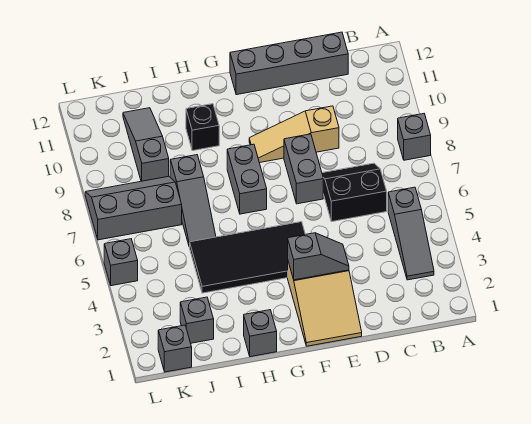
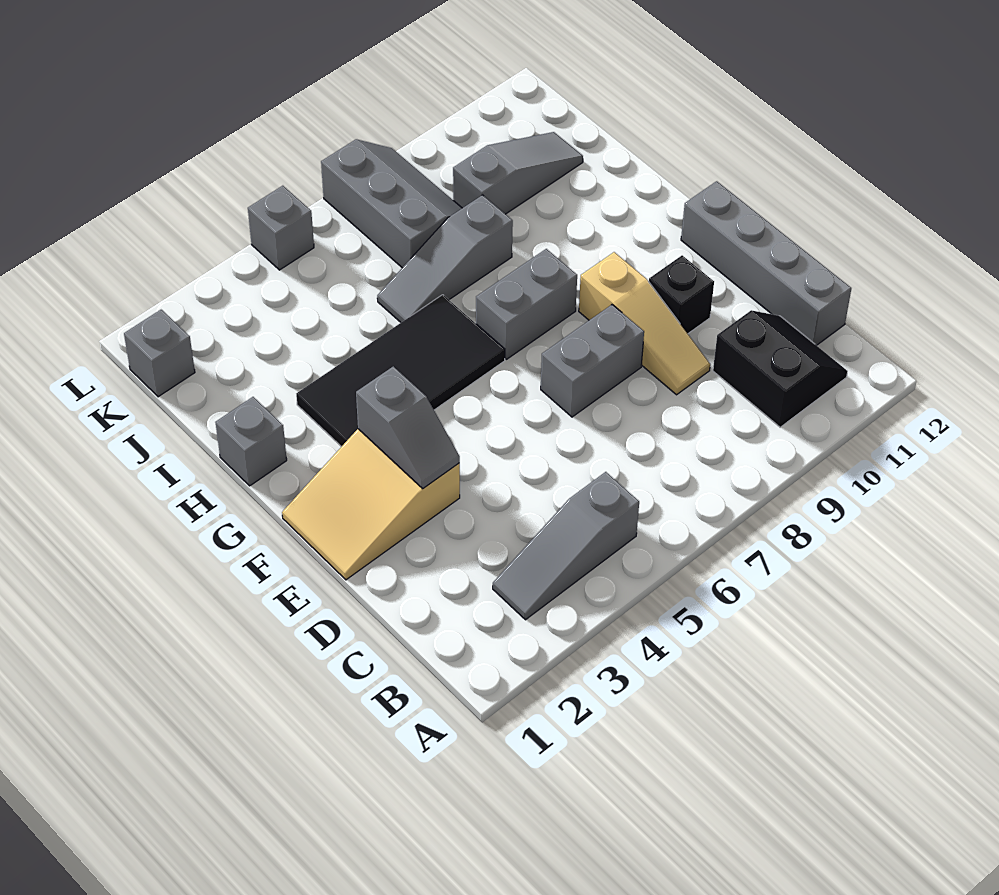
grey brick A8 level 1 -> none
black slope C6:D7 level 1 top 6 -> black slope B10:C11 level 1 top 10
tan slope D9:F9 level 1 top D -> tan slope D9:F9 level 1 top F
black tile F4:I5 level 1 -> black tile G3:H6 level 1
black brick H10 level 1 -> black brick E10 level 1
grey brick J2 level 1 -> none

